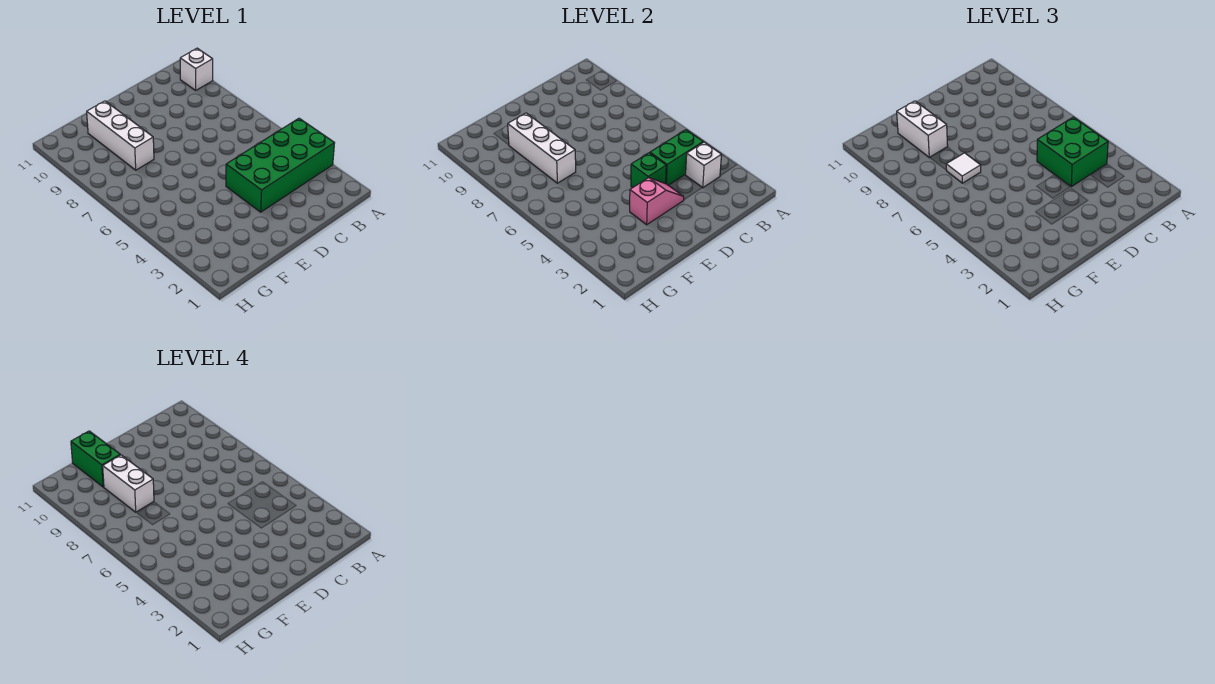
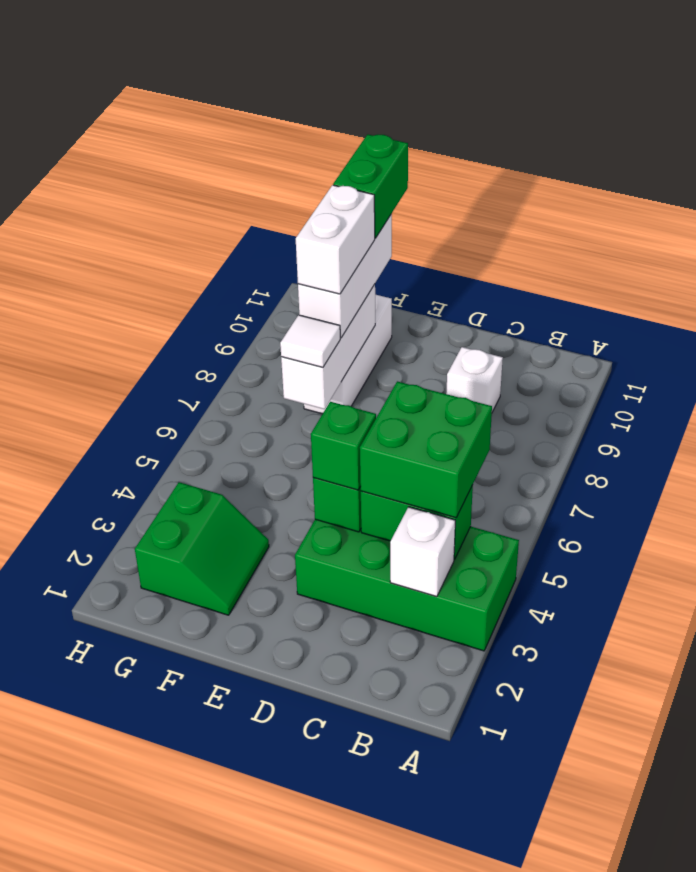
white brick A10 level 1 -> white brick C9 level 1
pink slope D3:E3 level 2 top E -> none
none -> green brick D4 level 3
none -> green slope F2:G3 level 1 top G
white brick F9:F10 level 3 -> white brick F8:F10 level 3

